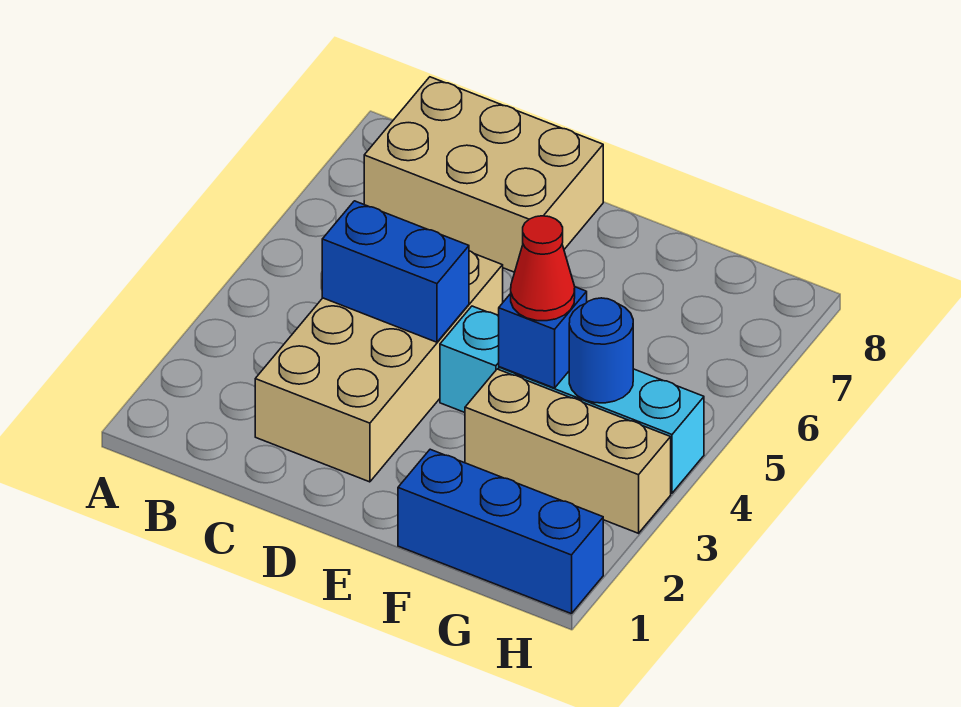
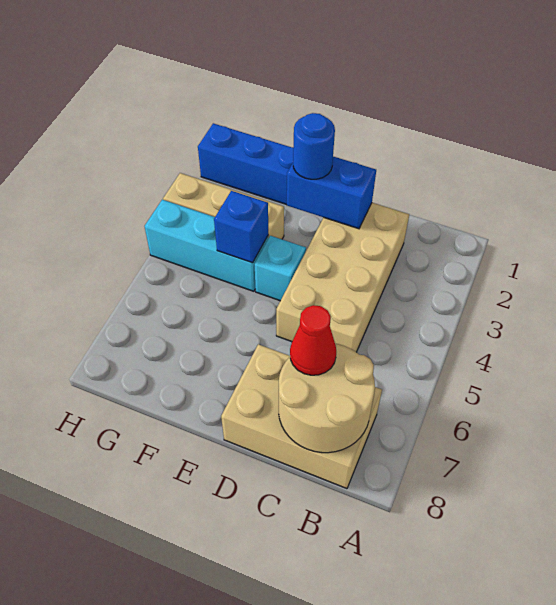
none -> tan round brick B7:C8 level 2
blue brick C4:D4 level 2 -> blue brick D2:E2 level 2
red cone F4 level 3 -> red cone C7 level 3
blue round brick G4 level 2 -> blue round brick E2 level 3

